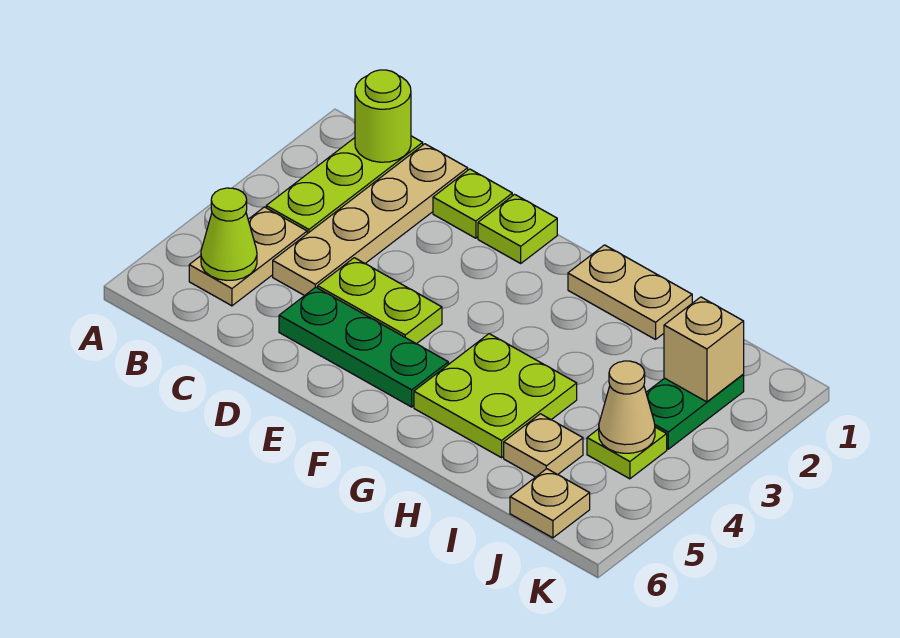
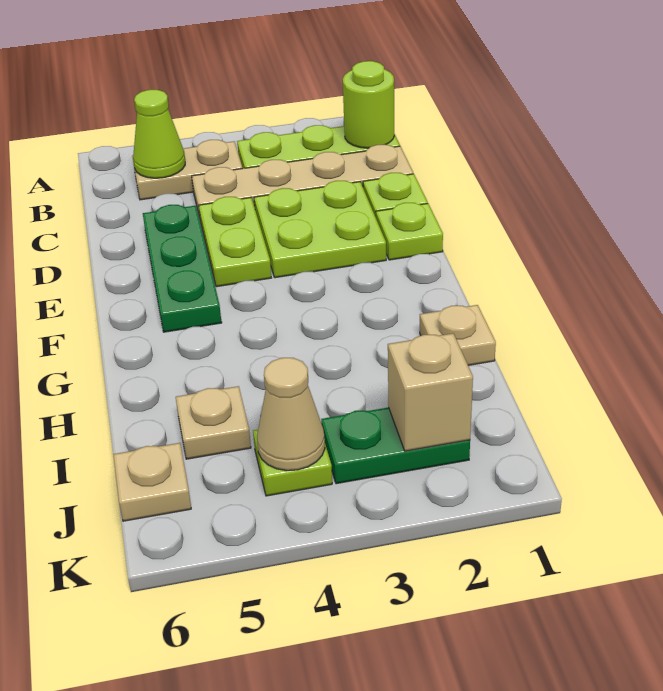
tan plate G1:H1 level 1 -> tan plate H1 level 1
lime plate G4:H5 level 1 -> lime plate D2:E3 level 1

